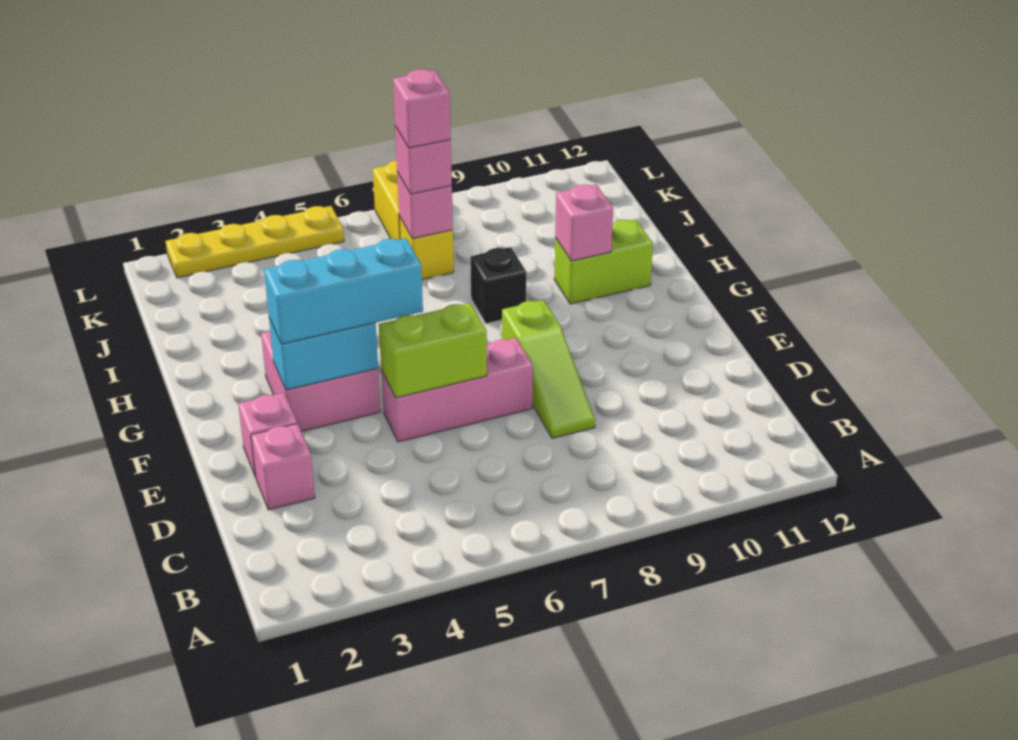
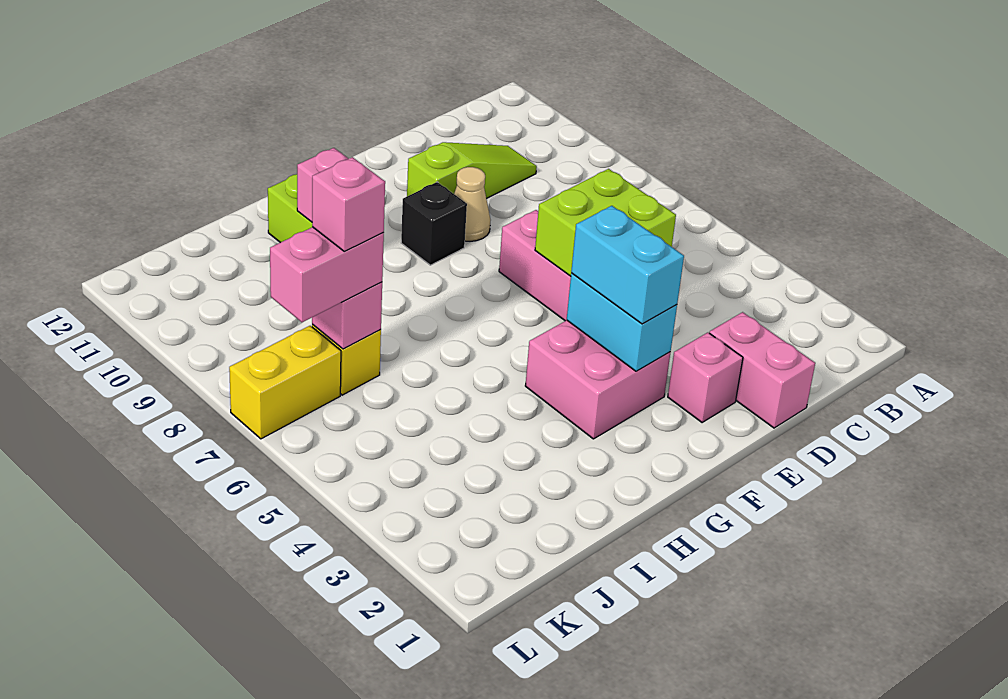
pink brick D2 level 1 -> pink brick D1:D2 level 1
lime slope D8:F8 level 1 top F -> lime slope C10:E10 level 1 top E
lime brick E5:E6 level 2 -> lime brick D5:E6 level 2
none -> tan cone E9 level 1
cyan brick F3:F5 level 3 -> cyan brick F3:F4 level 3
black brick H8 level 1 -> black brick F9 level 1
pink brick J7 level 3 -> pink brick J7:K7 level 3
yellow plate L2:L5 level 1 -> none

